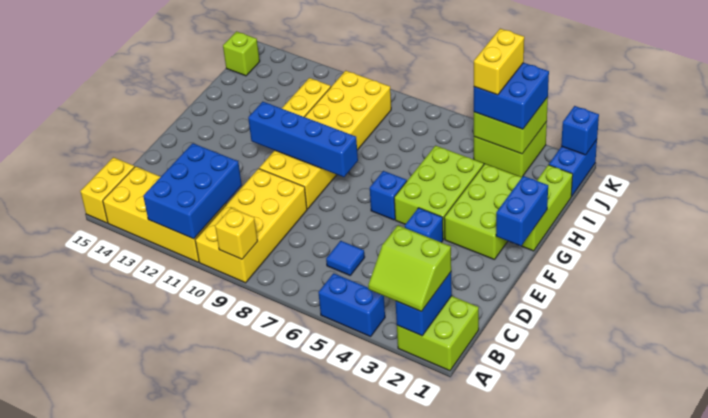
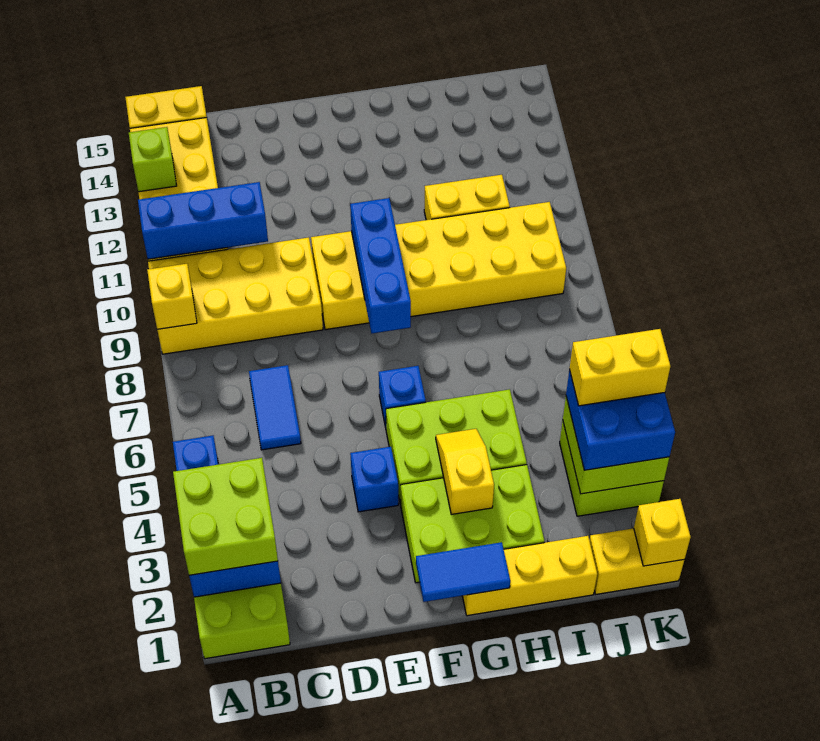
lime slope A2:B3 level 3 top B -> lime brick A2:B3 level 3
blue brick A11:C12 level 2 -> blue brick A11:C11 level 2
blue tile C6 level 1 -> blue tile C6:C7 level 1
blue brick F1:G1 level 2 -> blue tile F1:G1 level 2
blue brick F8:F11 level 2 -> blue brick F8:F10 level 2
lime brick G1:I1 level 1 -> yellow brick G1:I1 level 1
none -> yellow slope G3:G4 level 2 top 3
blue brick J1:K1 level 1 -> yellow brick J1:K1 level 1
lime brick J15 level 1 -> lime brick A13 level 2
blue brick K1 level 2 -> yellow brick K1 level 2

